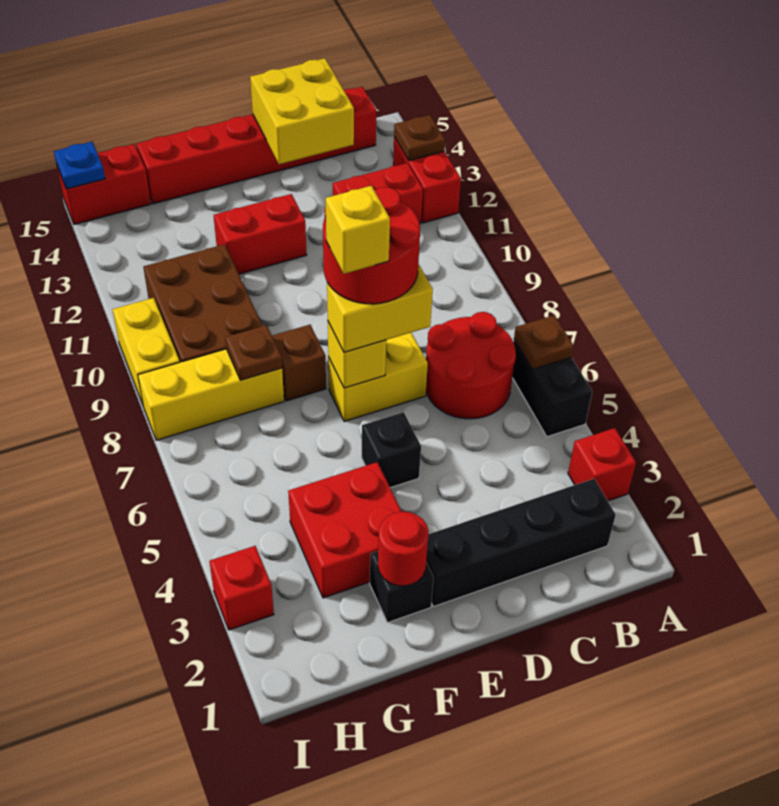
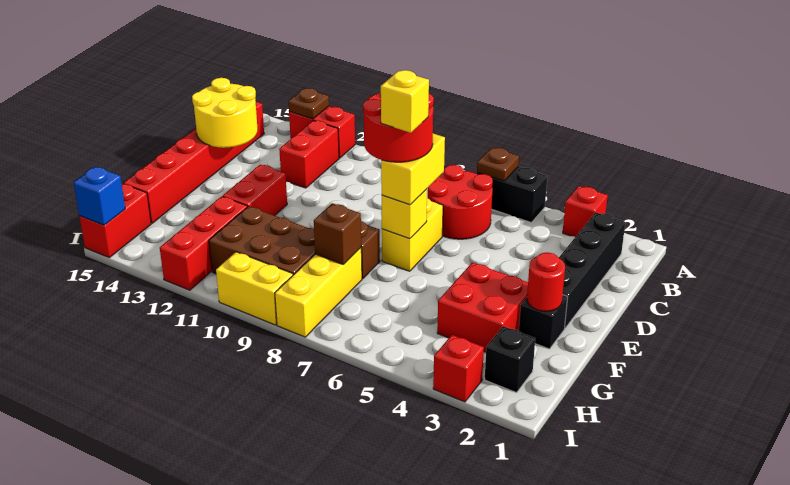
yellow brick C14:D15 level 2 -> yellow round brick C14:D15 level 2
black brick E5 level 1 -> black brick H2 level 1
brown plate G8 level 2 -> brown brick G8 level 2
none -> red brick G12:I12 level 1
blue plate I15 level 2 -> blue brick I15 level 2

